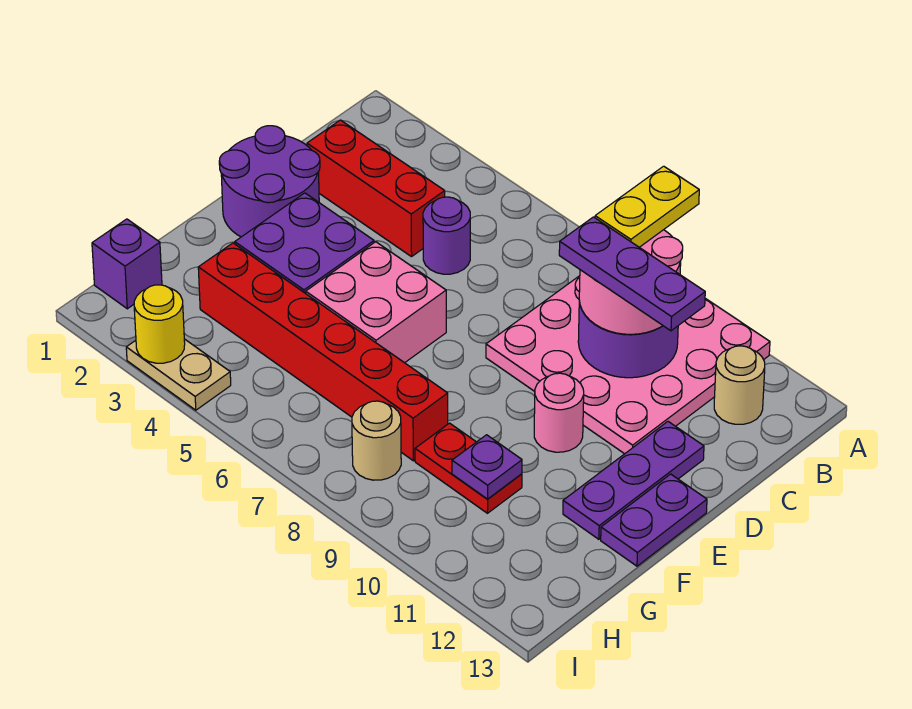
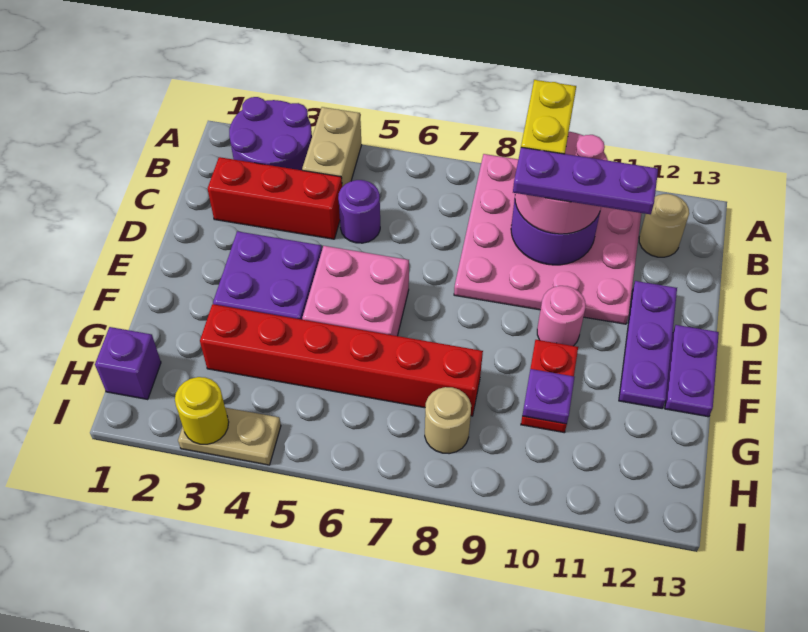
none -> tan brick A4:B4 level 1
purple round brick D1:E2 level 1 -> purple round brick A2:B3 level 1
red plate G9:G10 level 1 -> red plate F10:G10 level 1

